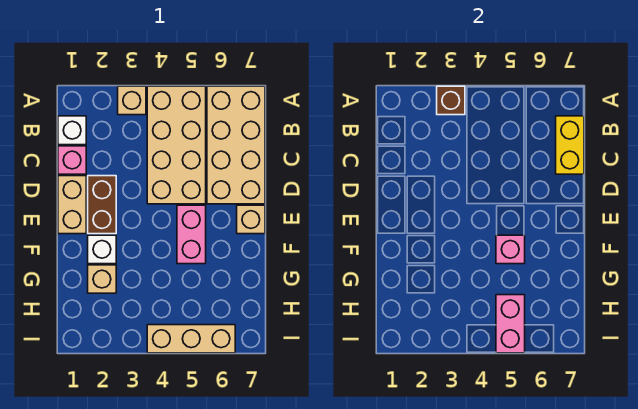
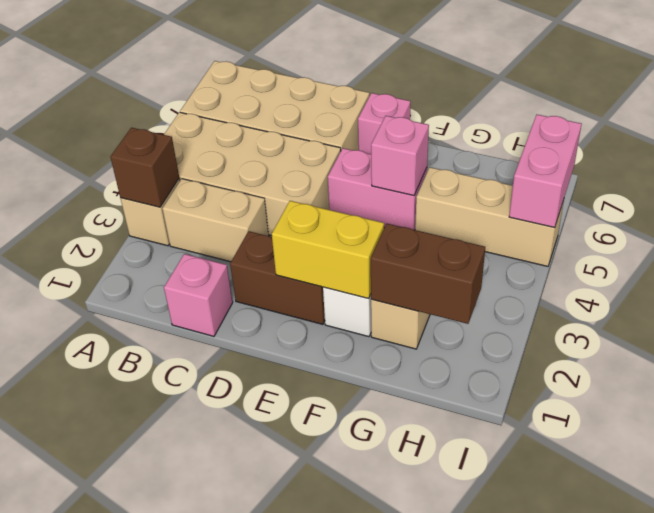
white brick B1 level 1 -> none
yellow brick B7:C7 level 2 -> yellow brick E2:F2 level 2
tan brick D1:E1 level 1 -> tan brick B3:C3 level 1
tan brick E7 level 1 -> pink brick E7 level 1
none -> brown brick G2:H2 level 2
pink brick H5:I5 level 2 -> pink brick I5:I6 level 2
tan brick I4:I6 level 1 -> tan brick G5:I5 level 1

